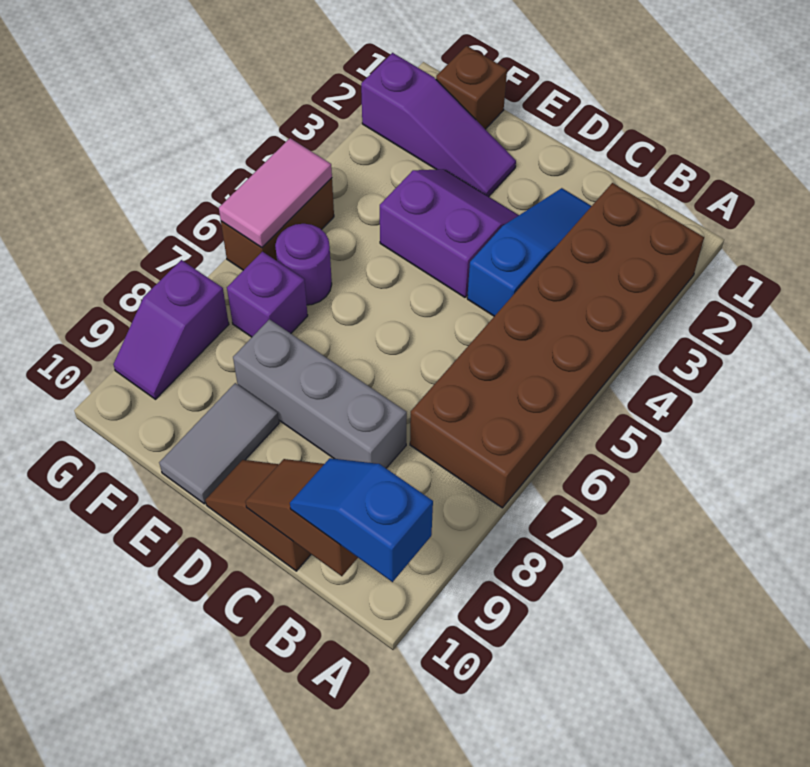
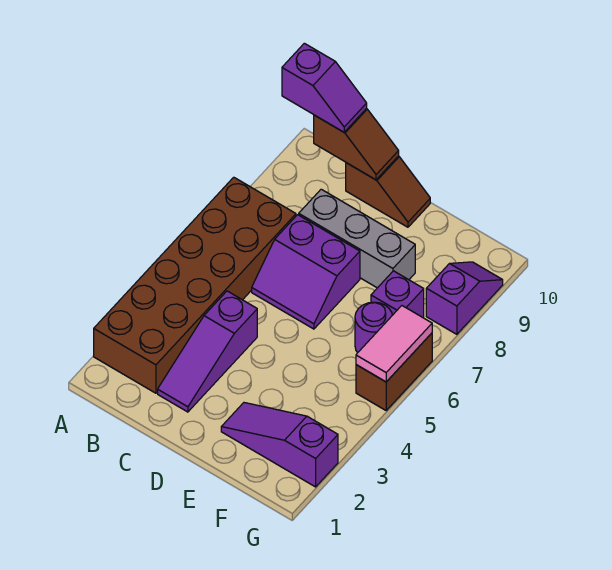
blue slope A10:B10 level 3 top A -> purple slope A10:B10 level 3 top A
blue slope C2:C4 level 1 top 4 -> purple slope C2:C4 level 1 top 4
purple slope D3:E4 level 1 top 4 -> purple slope C6:D7 level 1 top 7
grey tile E9:E10 level 1 -> none
brown brick F1 level 1 -> none

